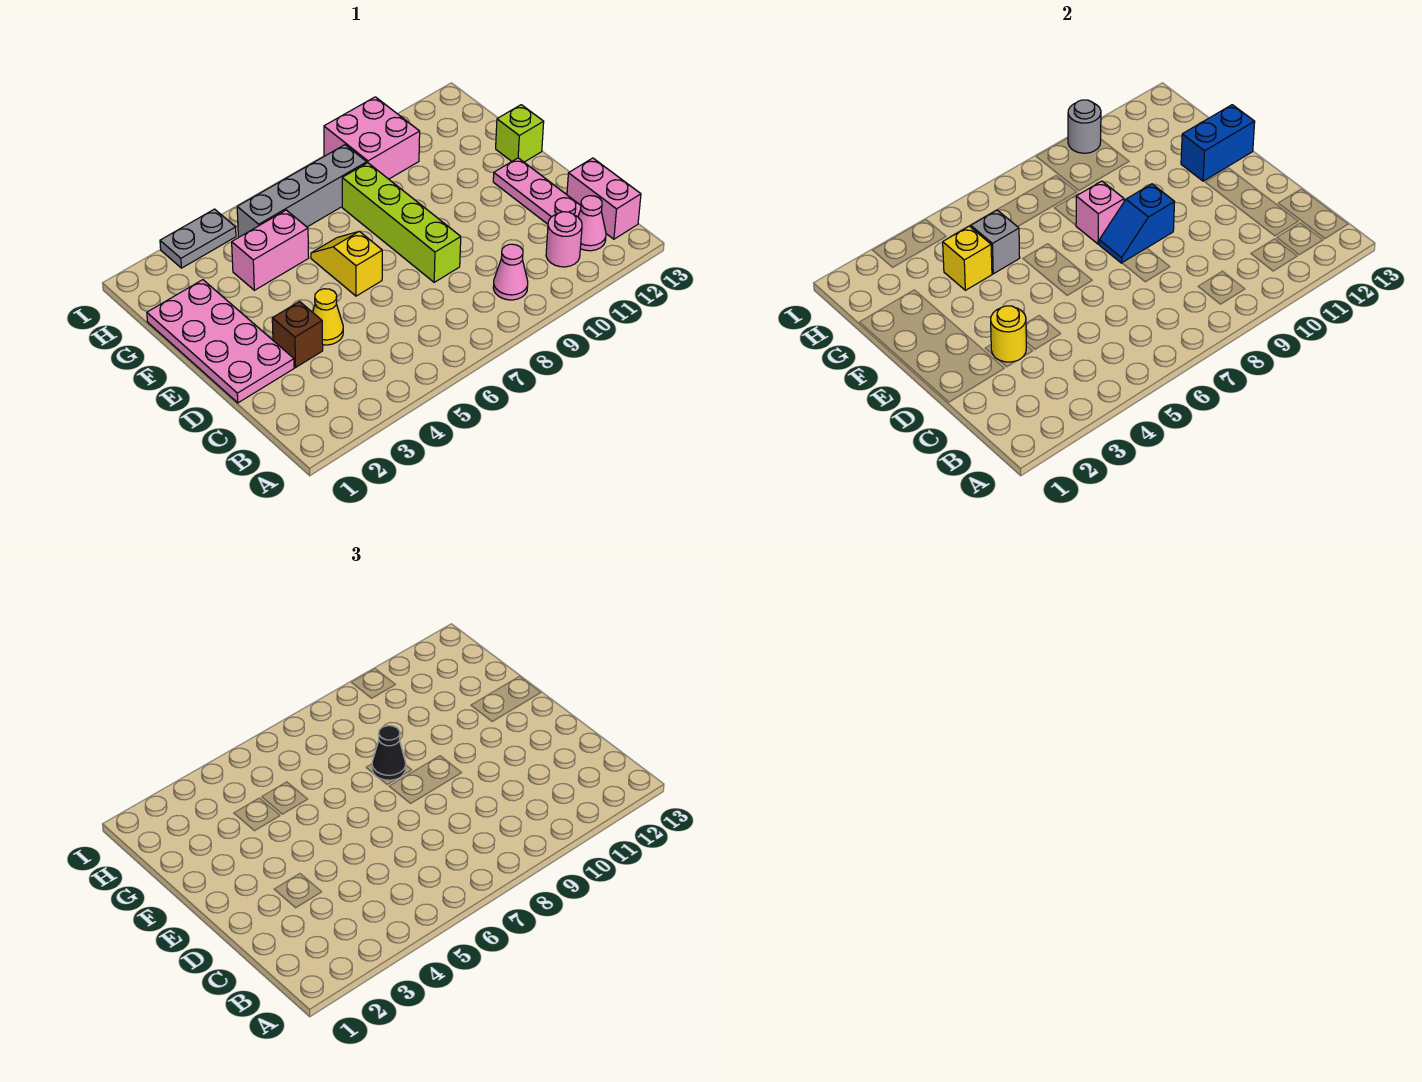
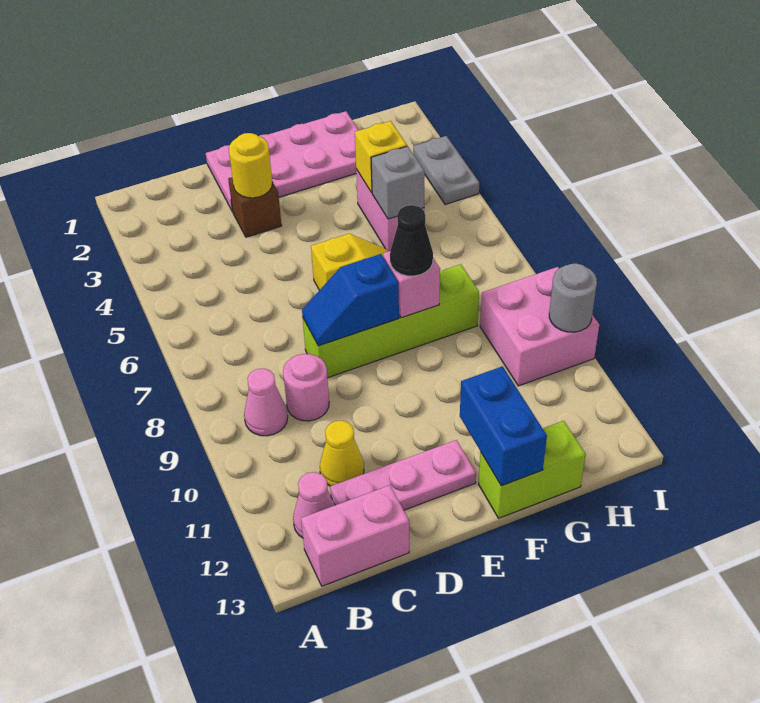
pink round brick B11 level 1 -> pink round brick C9 level 1
yellow cone D4 level 1 -> yellow cone C11 level 1
blue slope E8:E9 level 2 top 9 -> blue slope D8:E8 level 2 top E
lime brick F13 level 1 -> lime brick F13:G13 level 1
grey brick H5:H8 level 1 -> none

